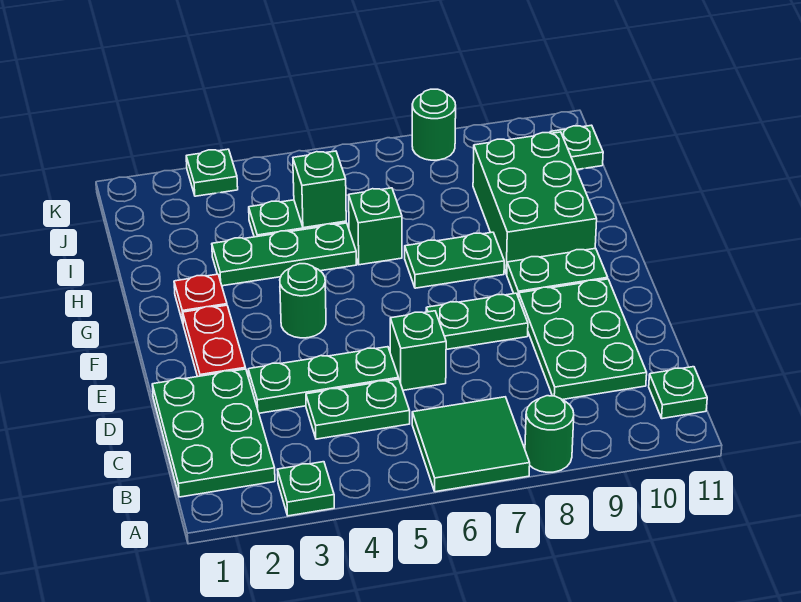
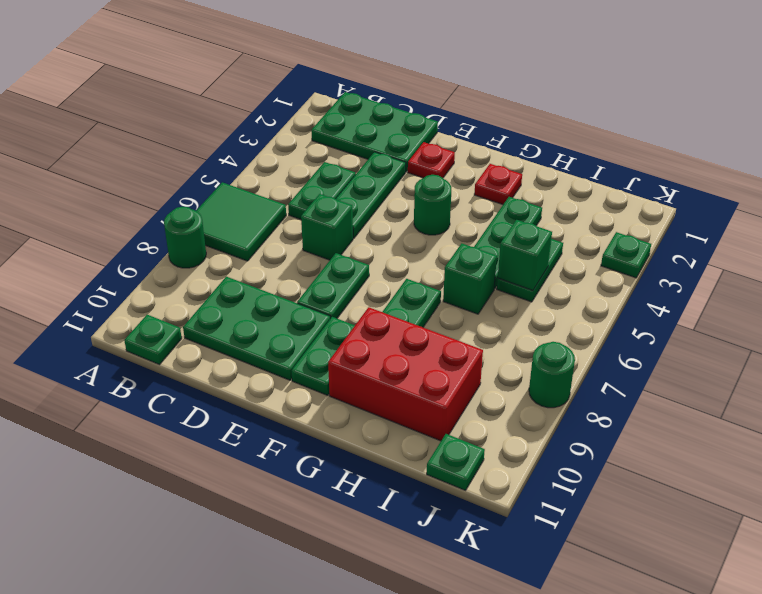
green plate A3 level 1 -> none
red plate E2:F2 level 1 -> red plate E2 level 1
green brick G9:I10 level 1 -> red brick G9:I10 level 1

